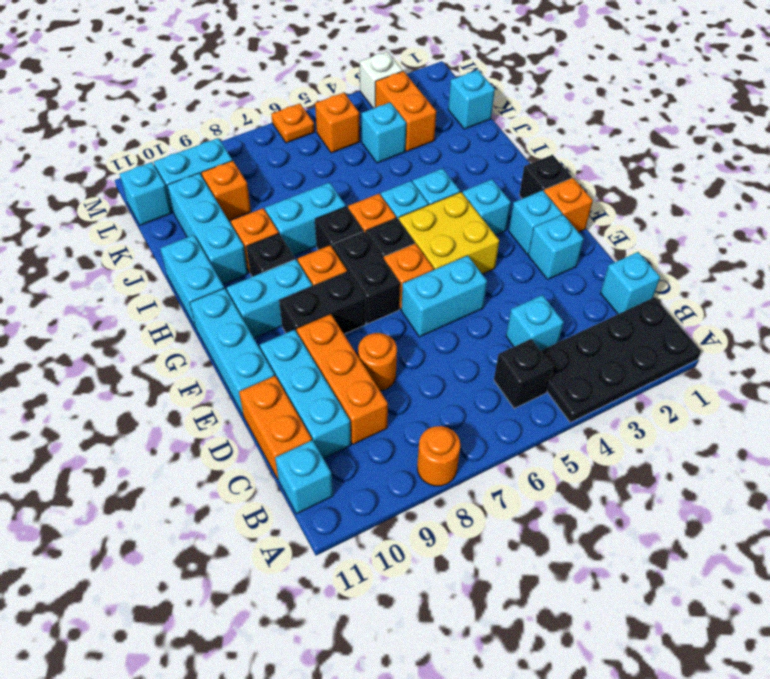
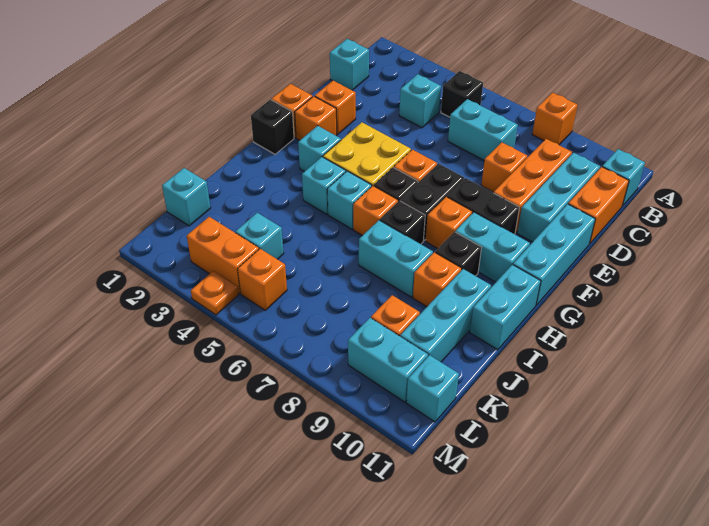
black plate A1:B4 level 1 -> none
orange round brick A8 level 1 -> orange brick A8 level 1
orange round brick D8 level 1 -> orange brick D8 level 1
cyan brick E2 level 1 -> orange brick E2 level 1
cyan brick E5:E6 level 1 -> cyan brick C6:C7 level 1
cyan brick F2 level 1 -> orange brick F2 level 1
orange brick K3:L3 level 1 -> orange brick L3:L4 level 1
white brick M3 level 1 -> none
orange plate M6 level 1 -> orange plate M4 level 1

